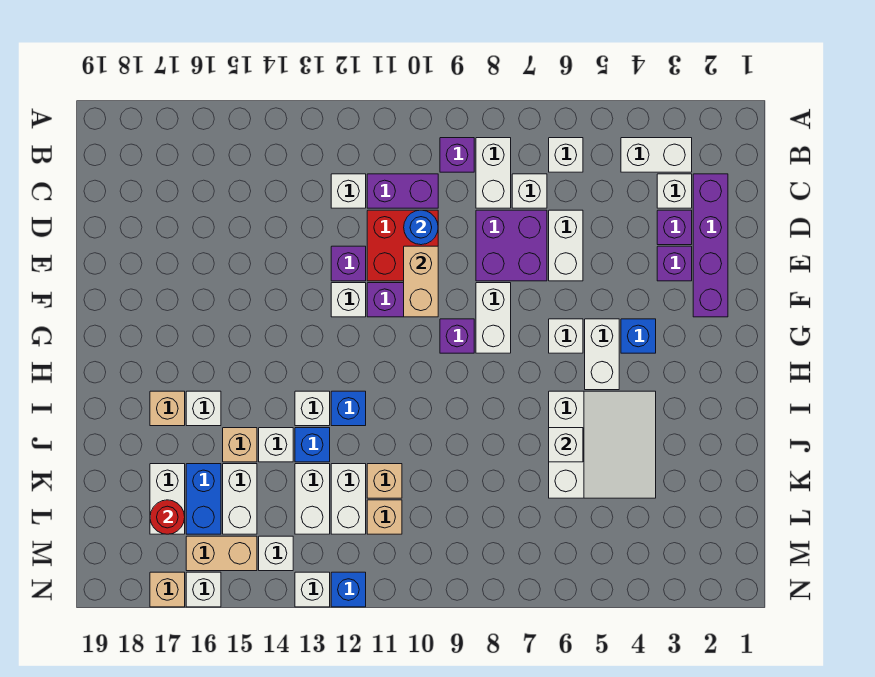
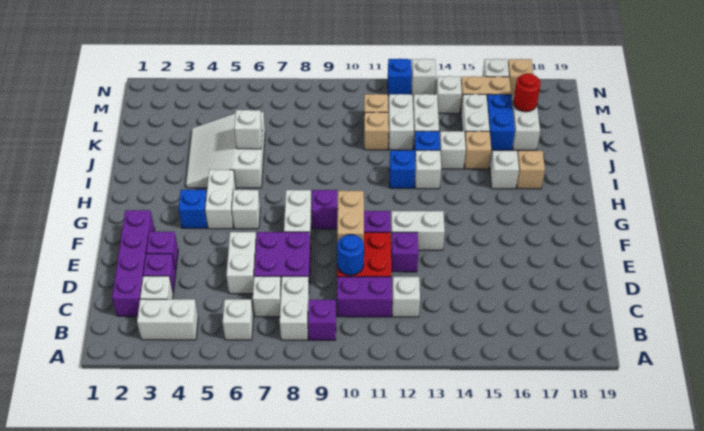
white brick F12 level 1 -> white brick F12:F13 level 1

